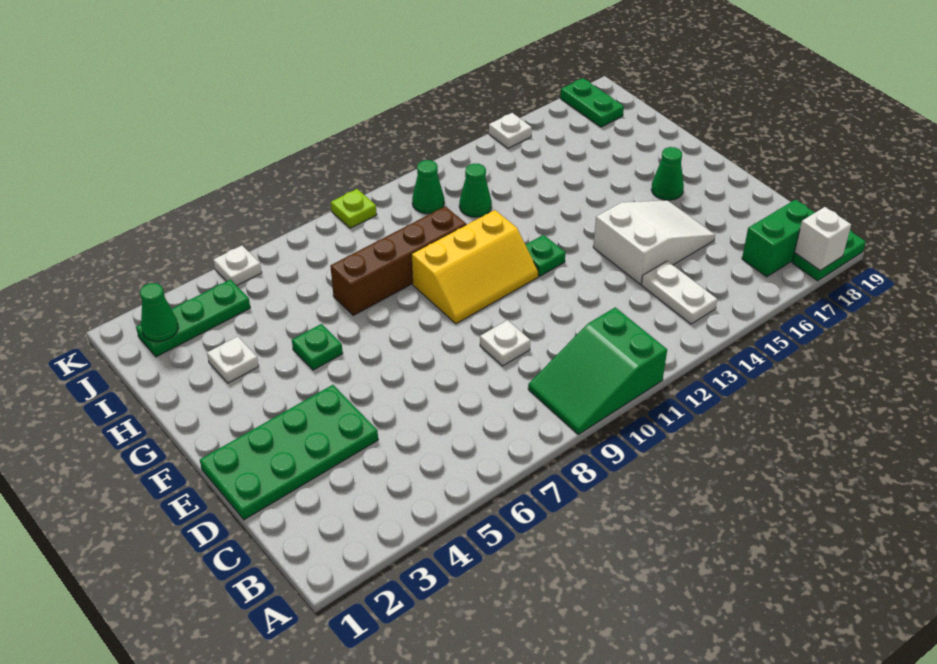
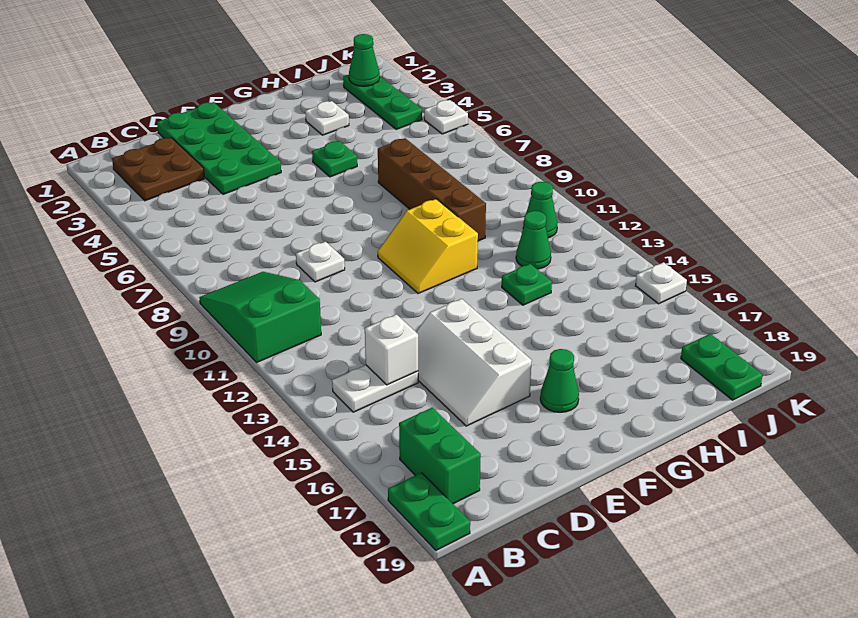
white brick A18 level 2 -> white brick C14 level 2
none -> brown plate B2:C3 level 1
white slope D14:E16 level 1 top 14 -> white slope D14:E16 level 1 top E
yellow slope F9:G11 level 1 top G -> yellow slope F10:G11 level 1 top G
green plate F12 level 1 -> green plate H13 level 1
green plate J18:K18 level 1 -> green plate J18:J19 level 1
lime plate K9 level 1 -> none

